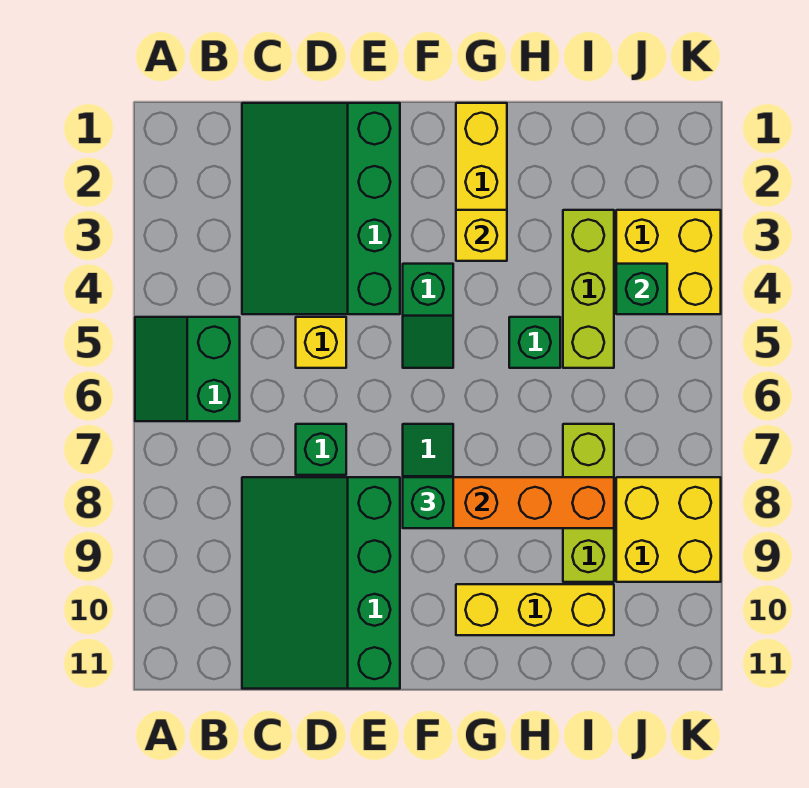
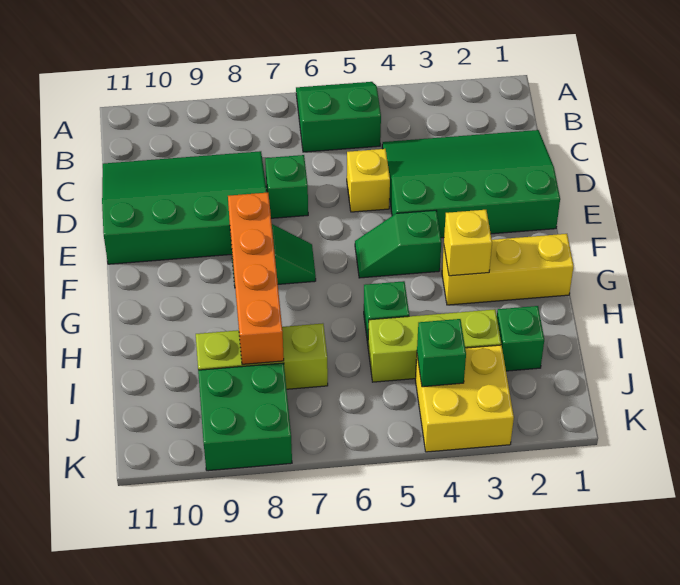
green brick F8 level 3 -> green brick I2 level 1
yellow brick G10:I10 level 1 -> none
yellow brick J8:K9 level 1 -> green brick J8:K9 level 1

